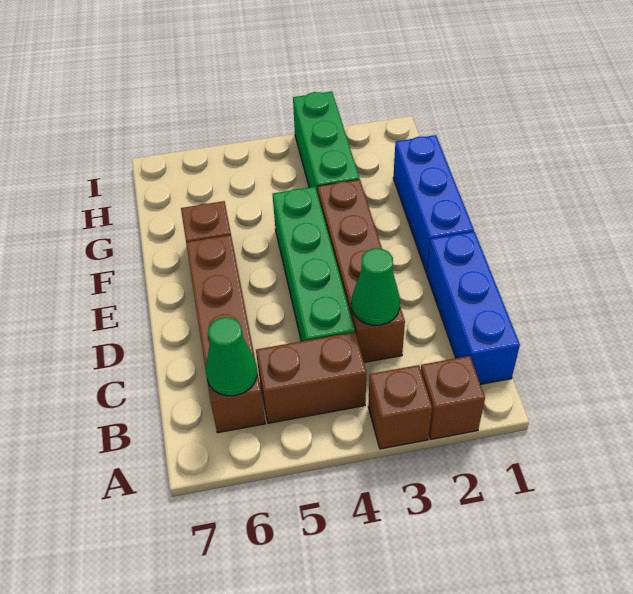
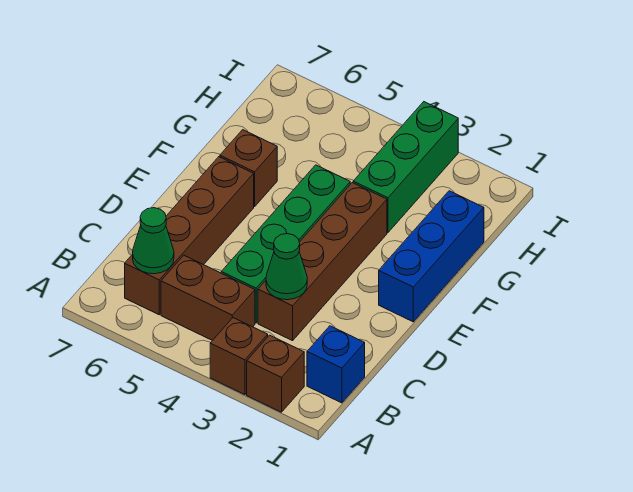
blue brick B1:D1 level 1 -> blue brick B1 level 1

